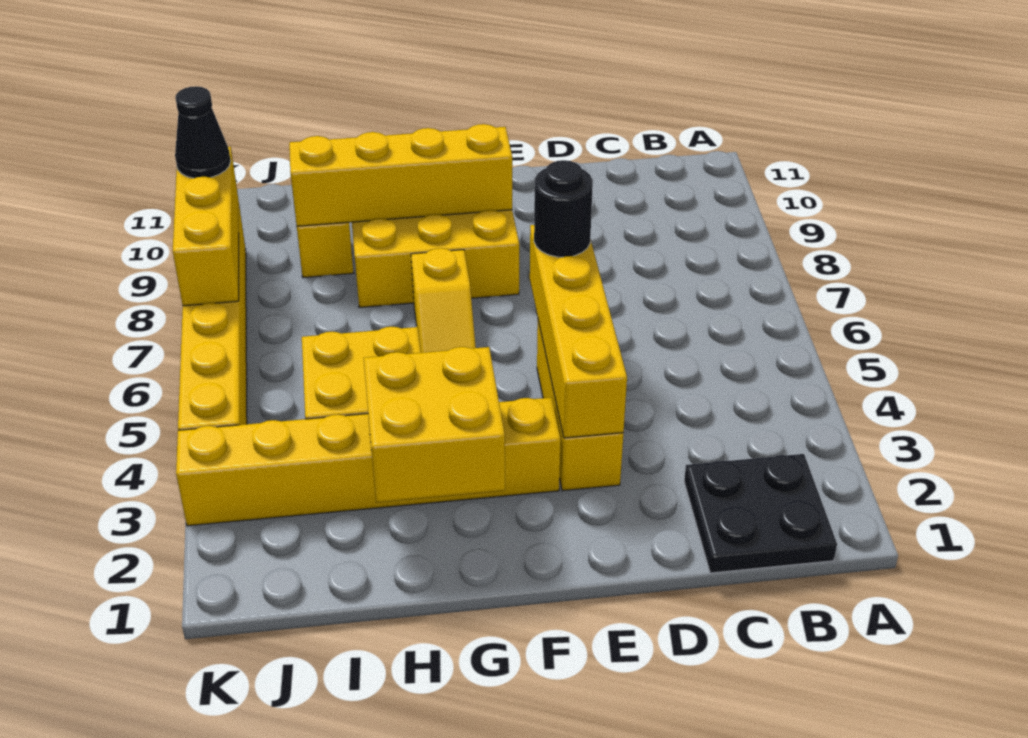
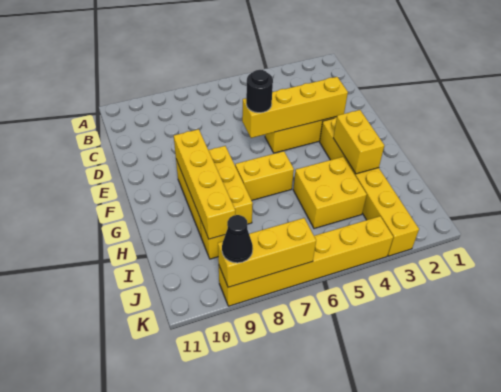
black plate B1:C2 level 1 -> none
yellow brick G2:H3 level 2 -> yellow brick G3:H3 level 2
yellow slope G6:G7 level 1 top 7 -> yellow brick G6:G7 level 1

